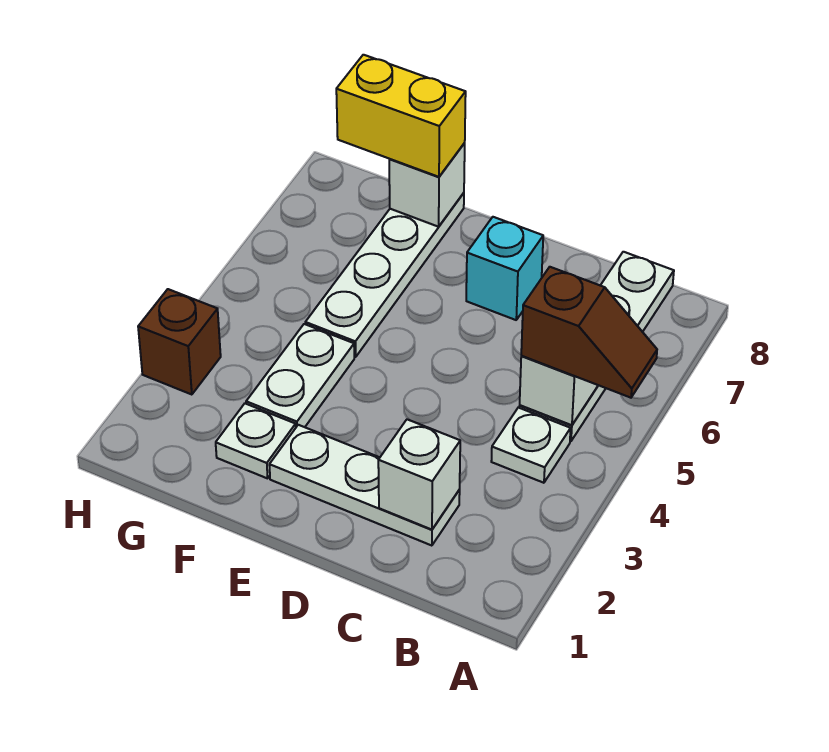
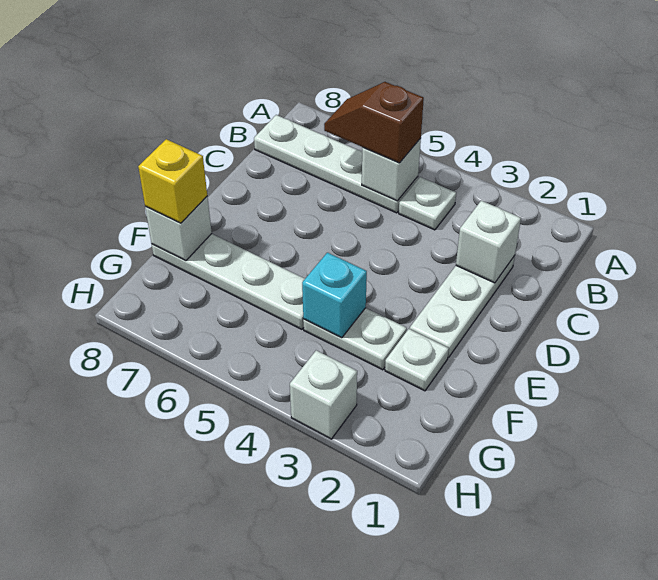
brown slope A5:B5 level 3 top B -> brown slope B5:B6 level 3 top 5
cyan brick D7 level 1 -> cyan brick F4 level 2
yellow brick F8:G8 level 3 -> yellow brick F8 level 3
brown brick H3 level 1 -> white brick H3 level 1

